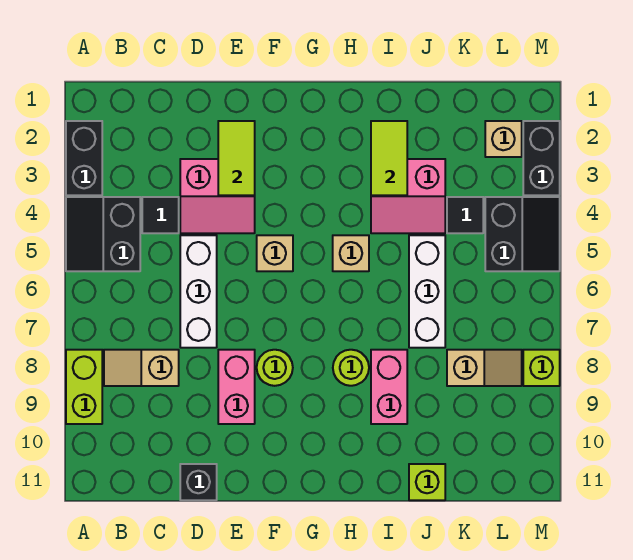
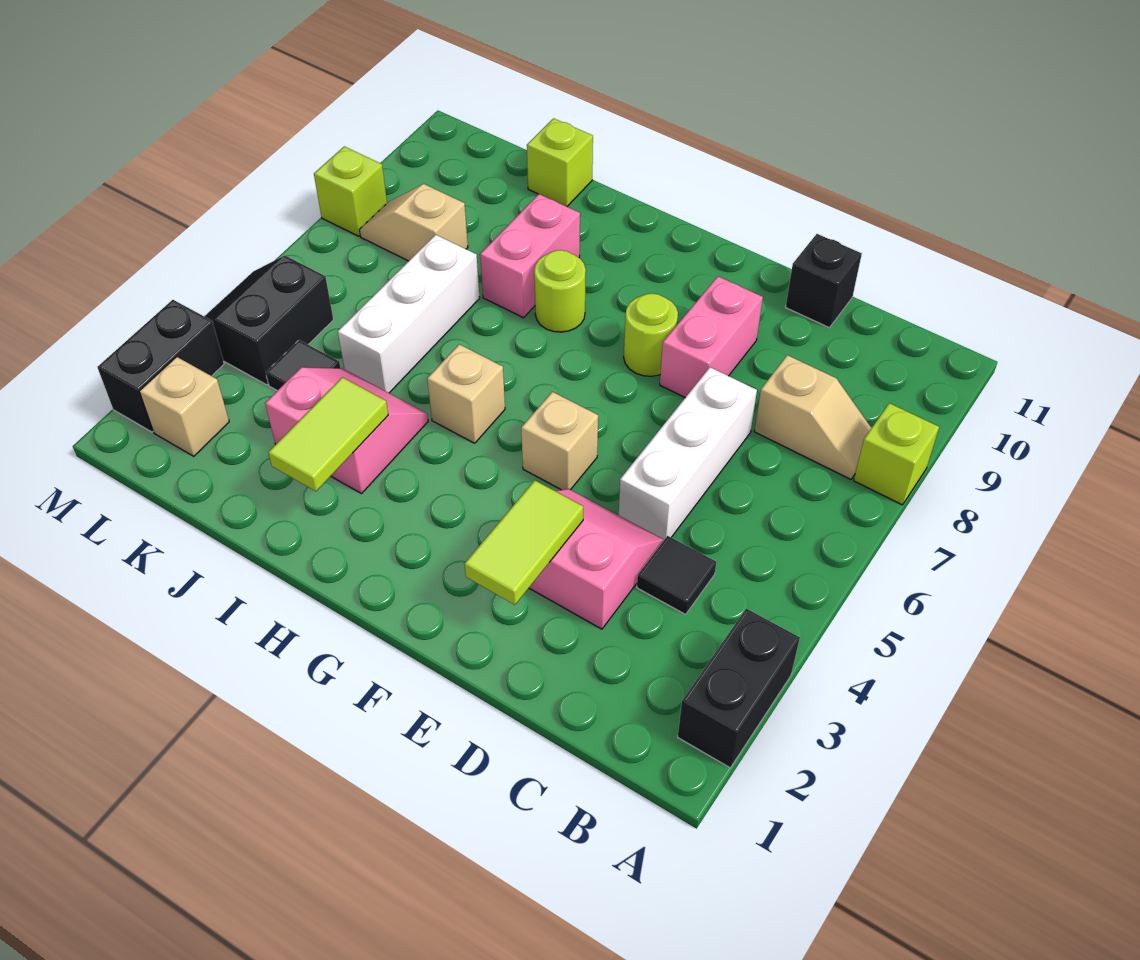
black slope A4:B5 level 1 top B -> none
lime brick A8:A9 level 1 -> lime brick A8 level 1

